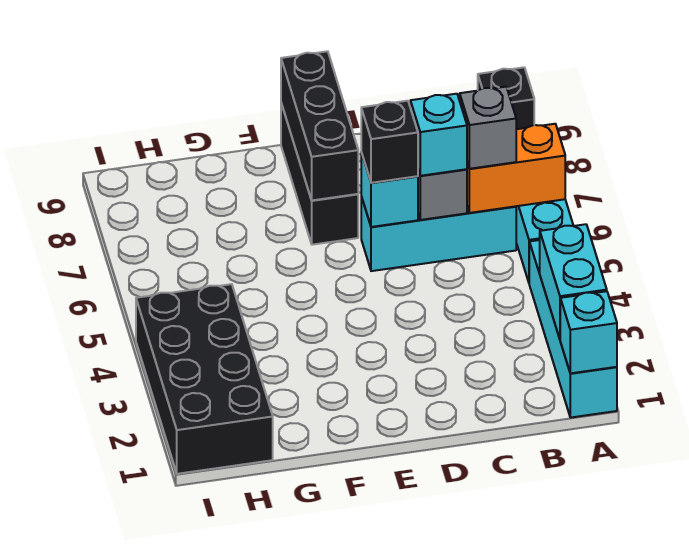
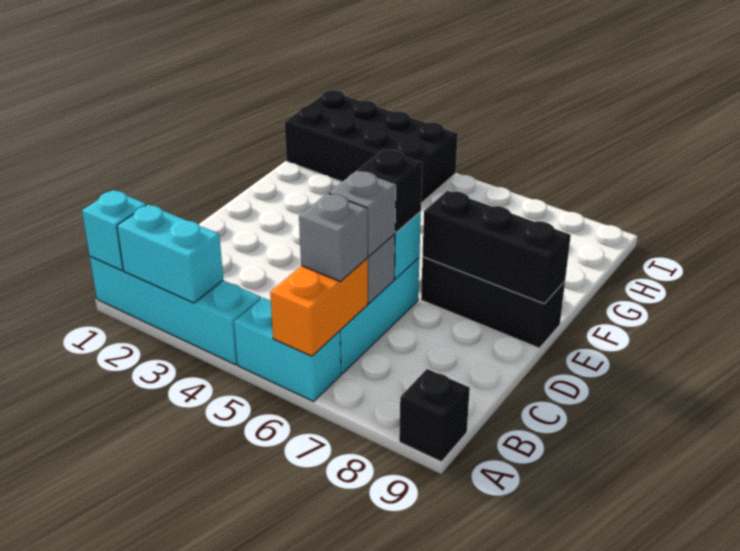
cyan brick C6 level 3 -> grey brick C6 level 3

